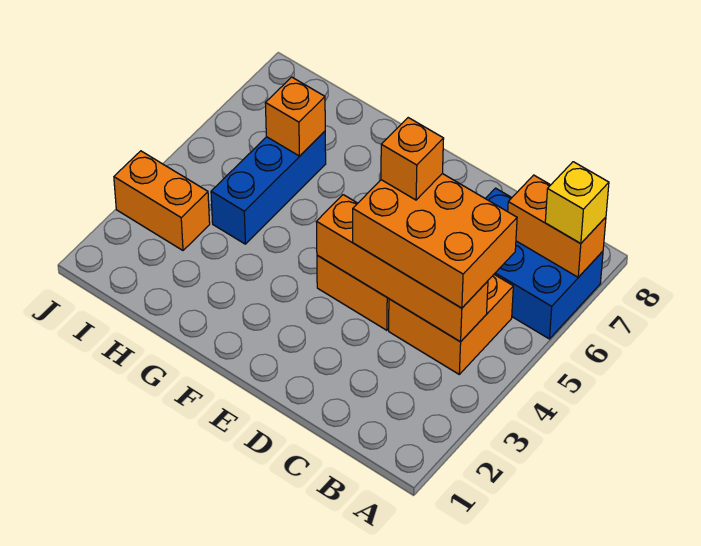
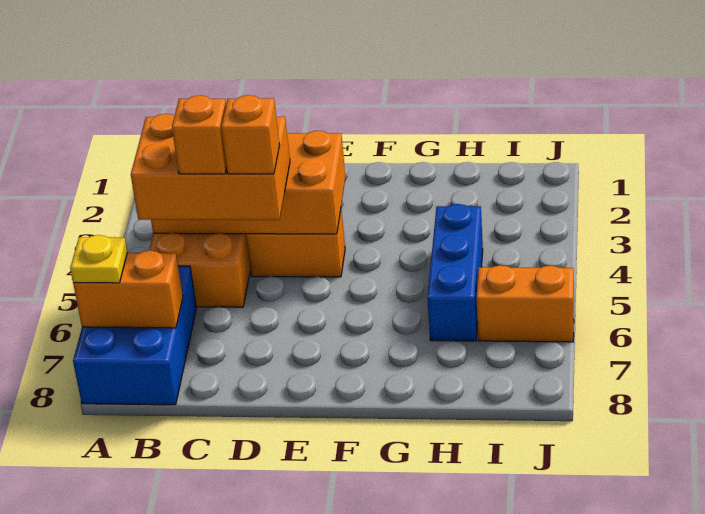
blue brick A6:C7 level 1 -> blue brick A6:B8 level 1
yellow brick A7 level 3 -> yellow plate A7 level 3
orange brick B4:E4 level 2 -> orange brick B3:E4 level 2
orange brick H6 level 2 -> orange brick C5 level 4
orange brick I3:J3 level 1 -> orange brick I6:J6 level 1

